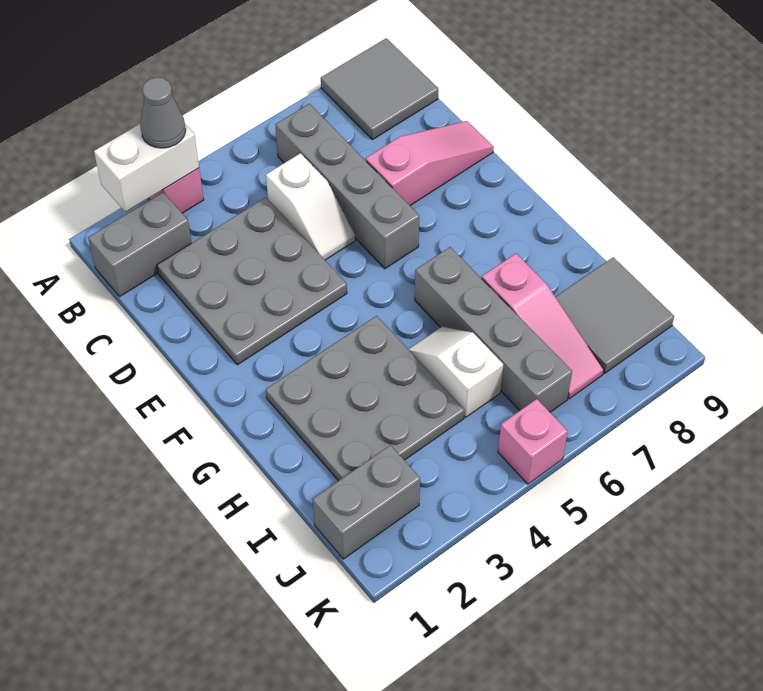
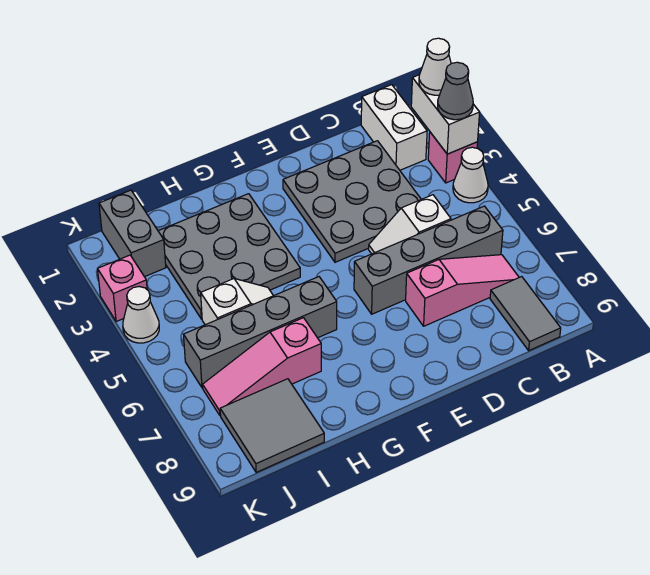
none -> white cone A2 level 3
none -> white cone A4 level 1
grey tile A8:B9 level 1 -> grey tile B8:B9 level 1
grey brick B1:B2 level 1 -> white brick B1:B2 level 1
pink slope D7:D9 level 1 top 7 -> pink slope B7:D7 level 1 top D
none -> white cone K4 level 1
pink brick K5 level 1 -> pink brick K3 level 1

